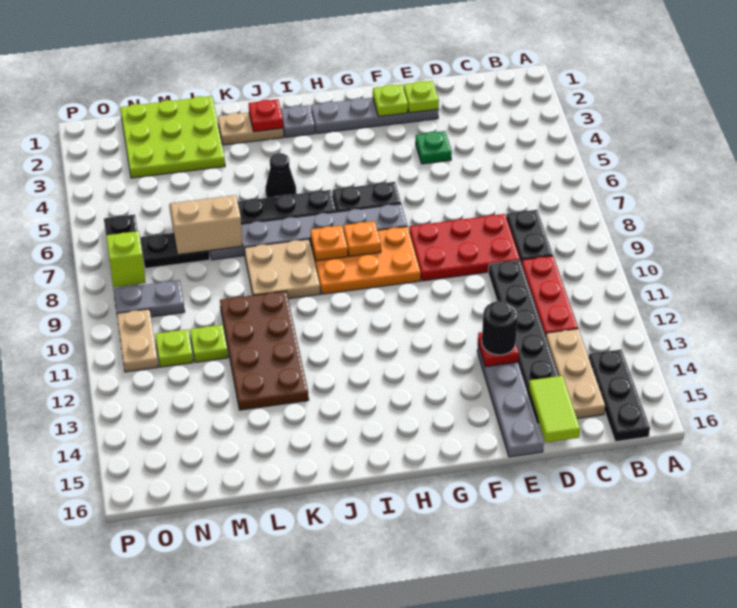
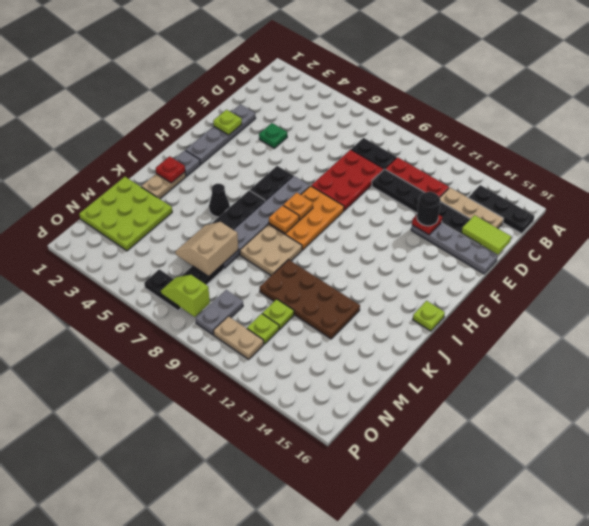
lime plate E2 level 2 -> lime plate I16 level 1

